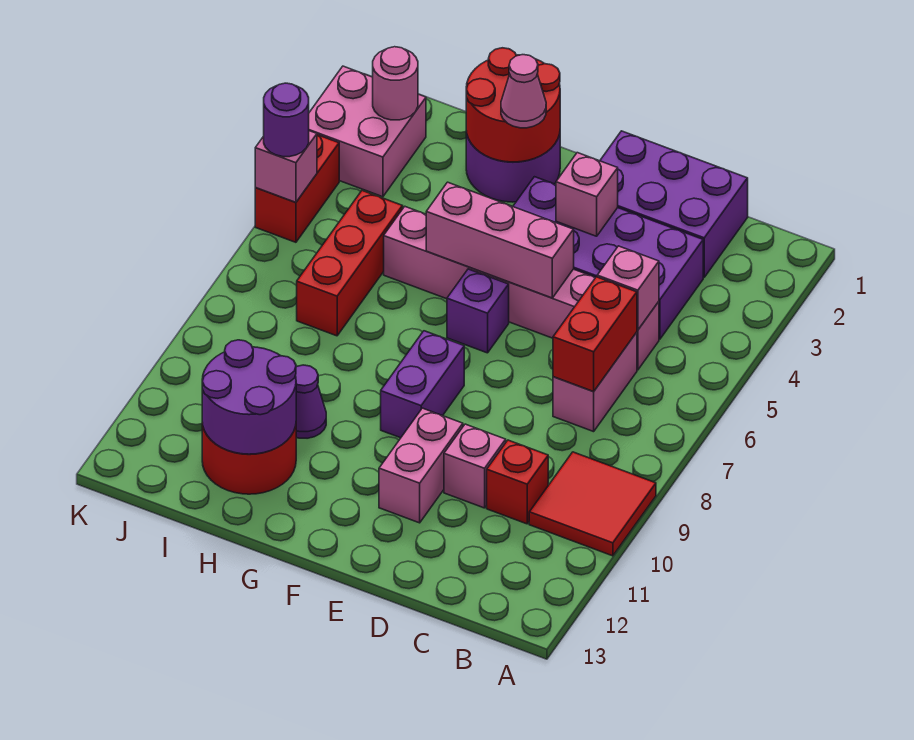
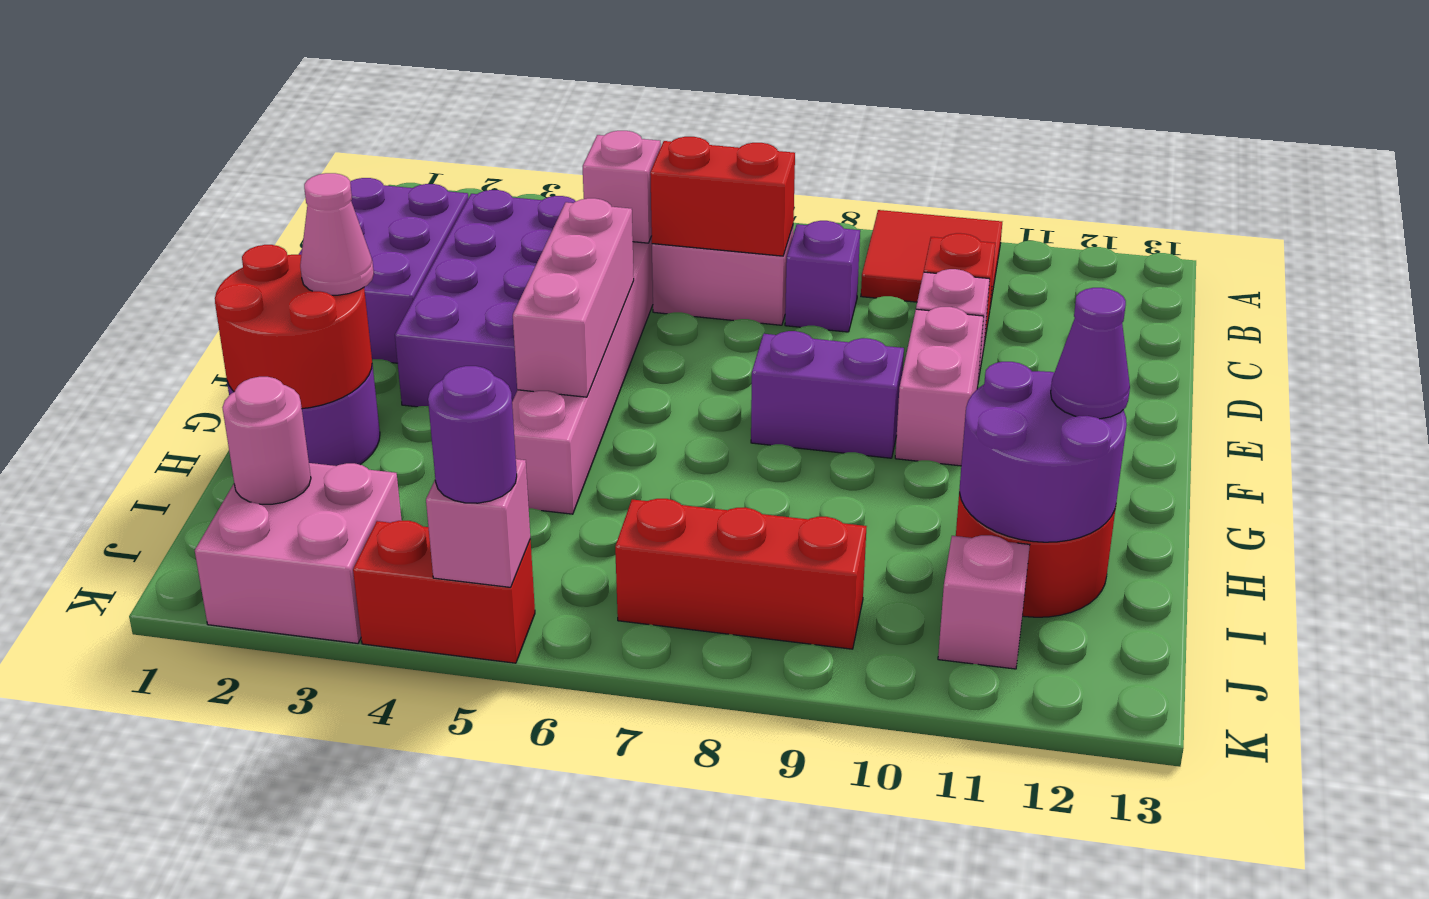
pink brick E3 level 2 -> pink brick J11 level 1
pink brick E10:E11 level 1 -> pink brick E10:F10 level 1
purple brick F6 level 1 -> purple brick C8 level 1
purple cone H10 level 1 -> purple cone H12 level 3
red brick I5:I7 level 1 -> red brick J7:J9 level 1

